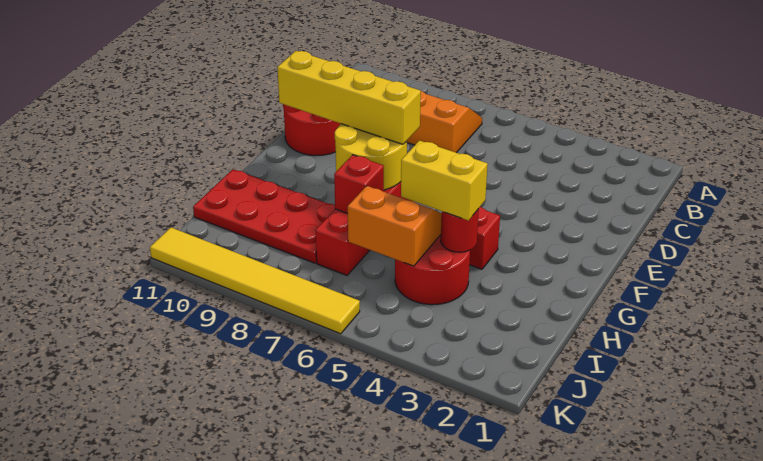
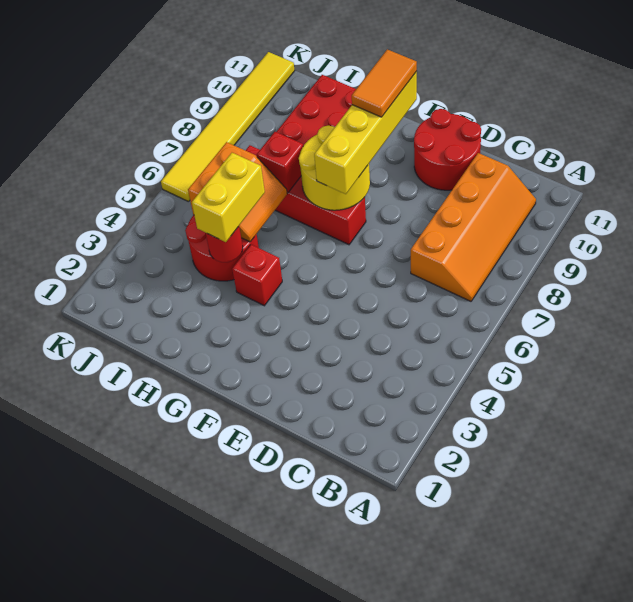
none -> orange tile F9:F10 level 4

